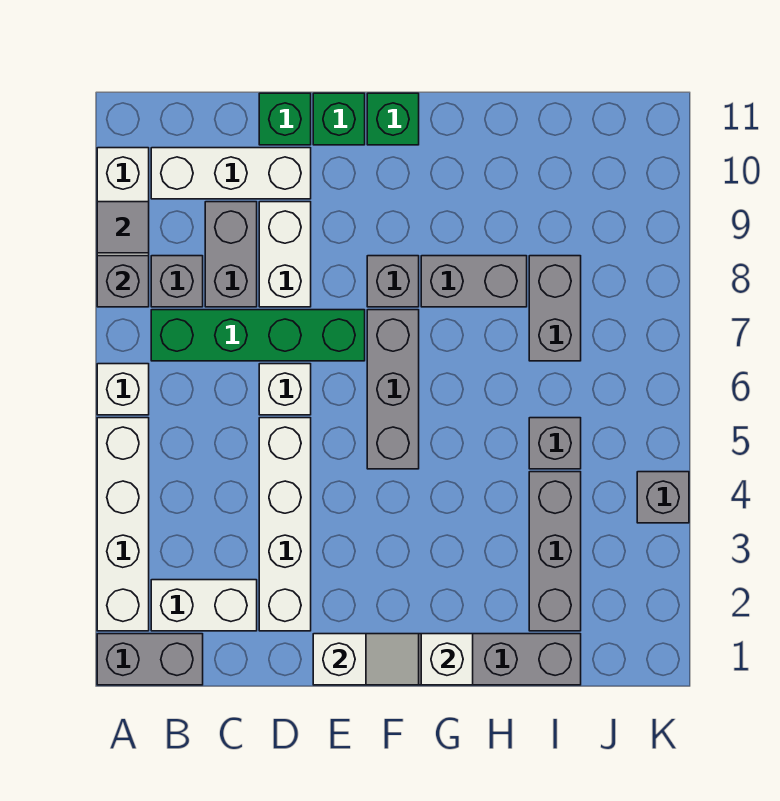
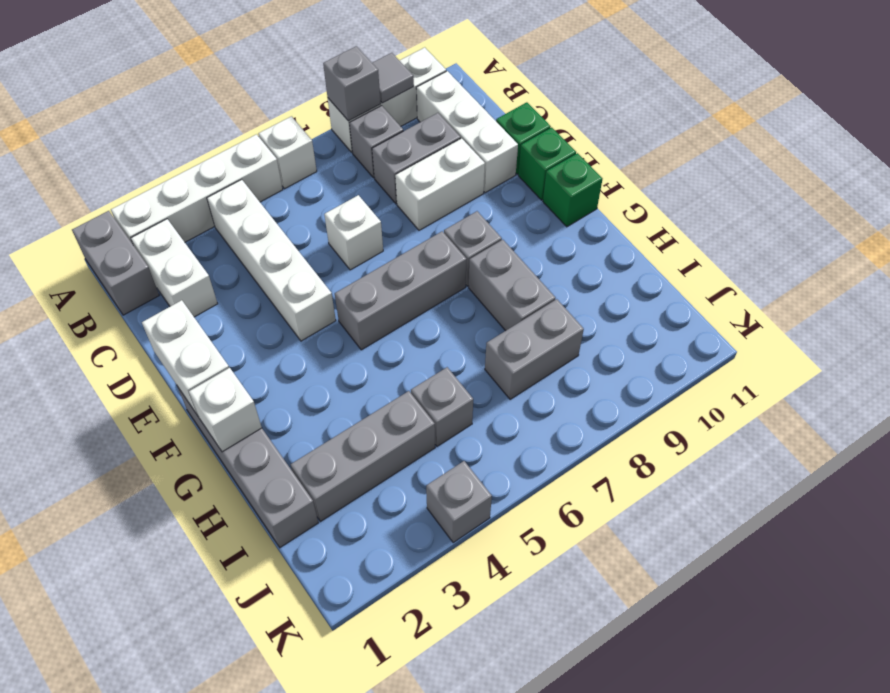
green brick B7:E7 level 1 -> none
white brick D2:D5 level 1 -> white brick B4:E4 level 1
white slope E1:F1 level 2 top E -> white brick E1:F1 level 2

